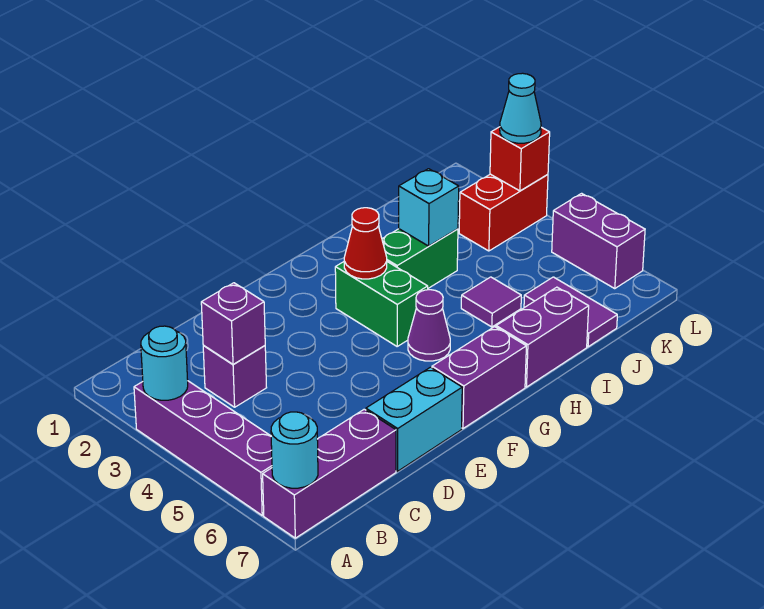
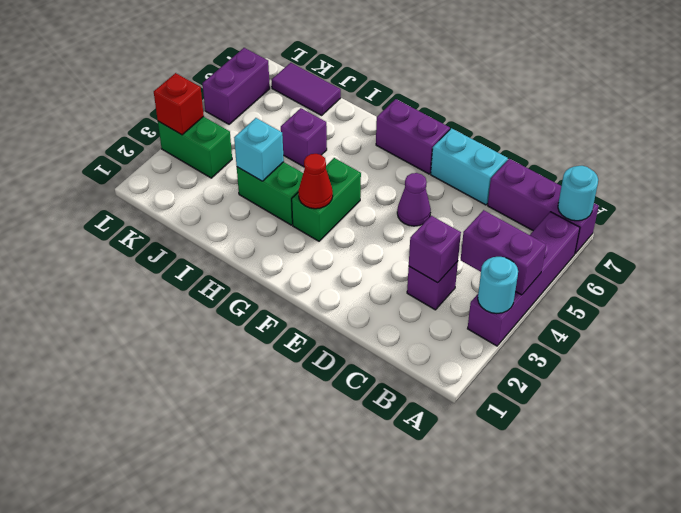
purple cone G5 level 1 -> purple cone E5 level 1
purple brick H7:I7 level 1 -> purple brick A4:B4 level 2
purple tile I5 level 1 -> purple brick I5 level 1
purple tile J6:J7 level 1 -> purple tile J7:K7 level 1
red brick K3:L3 level 1 -> green brick K3:L3 level 1
cyan cone L3 level 3 -> none

